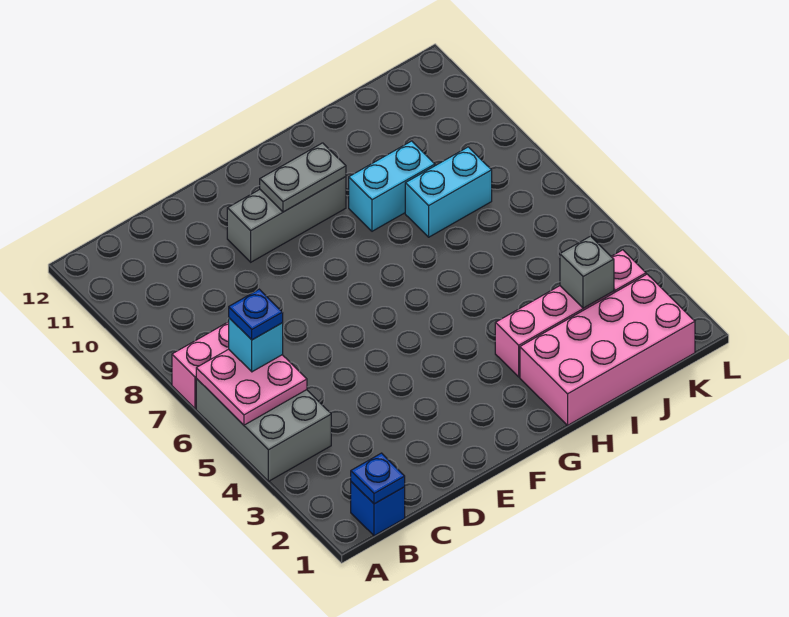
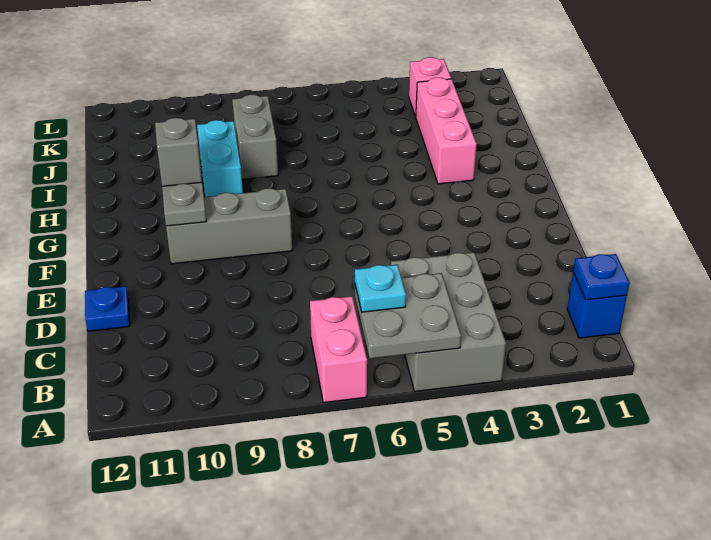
grey brick A4:B6 level 1 -> grey brick A4:C5 level 1
pink plate A5:B6 level 2 -> grey plate A5:B6 level 2
cyan brick B6 level 3 -> cyan plate B6 level 3
blue plate B6 level 4 -> blue plate D12 level 1
grey brick E10:G10 level 1 -> grey brick F8:F10 level 1
pink brick H1:K2 level 1 -> none
cyan brick I8:J8 level 1 -> grey brick I8:J8 level 1
grey brick J3 level 2 -> grey brick G10 level 3

